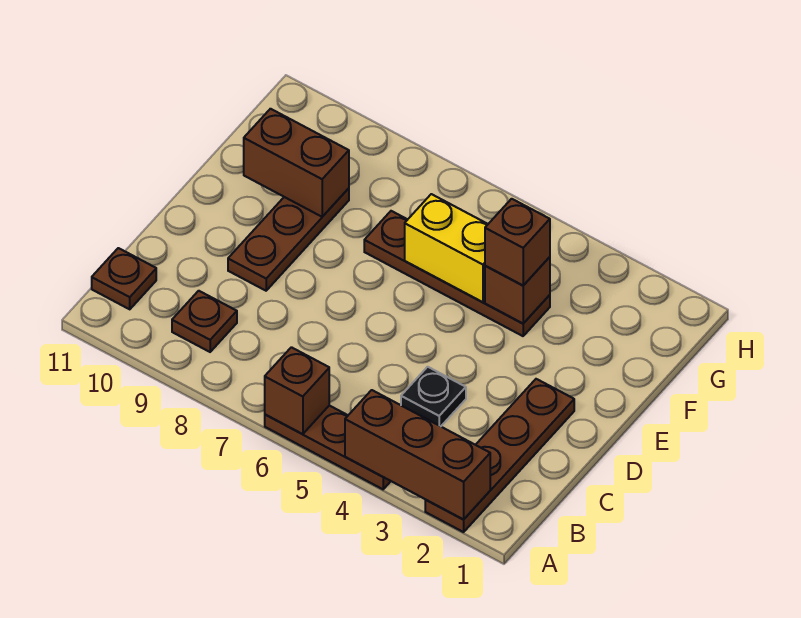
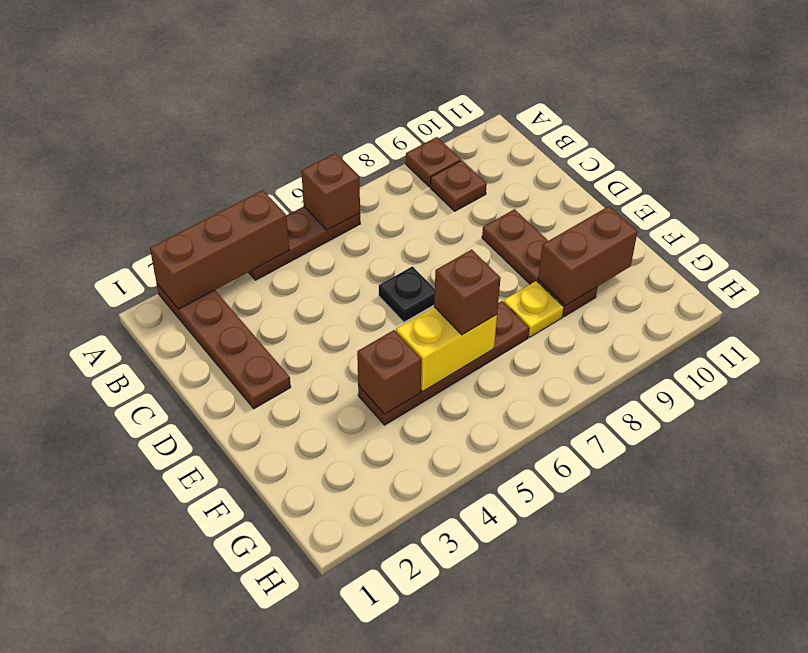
brown plate B11 level 1 -> brown plate A9 level 1
black plate C4 level 1 -> black plate D6 level 1
brown brick F4 level 3 -> brown brick F6 level 3
none -> yellow plate F8 level 1

